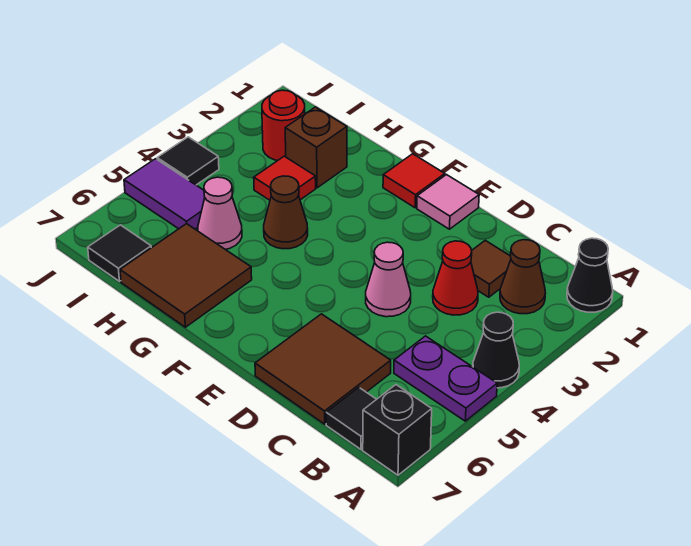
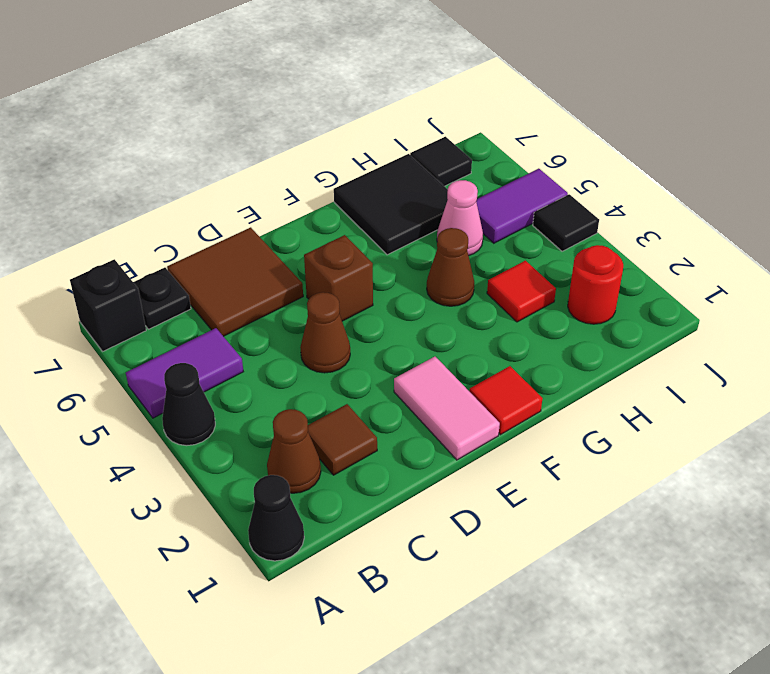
purple plate A5:B5 level 1 -> purple tile A5:B5 level 1
black tile B7 level 1 -> black plate B7 level 1
red cone C3 level 1 -> none
pink cone D4 level 1 -> brown cone D4 level 1
pink tile E1 level 1 -> pink tile E1:E2 level 1
brown tile G6:H7 level 1 -> black tile G6:H7 level 1
brown brick H2 level 1 -> brown brick E5 level 1

